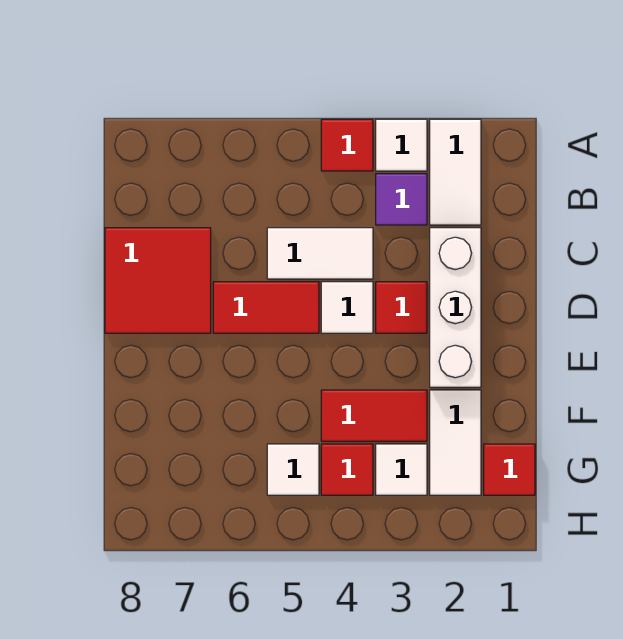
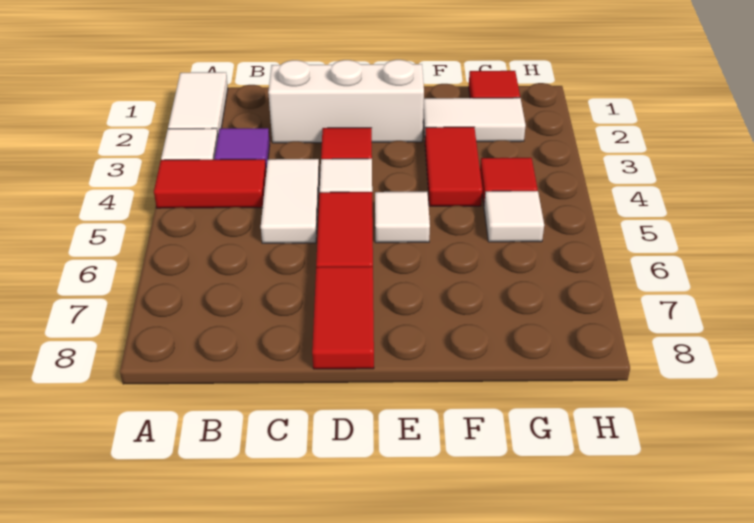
white tile A2:B2 level 1 -> white tile A1:A2 level 1
red tile A4 level 1 -> red tile A4:B4 level 1
red tile C7:D8 level 1 -> red tile D7:D8 level 1
white tile G3 level 1 -> white tile E5 level 1

